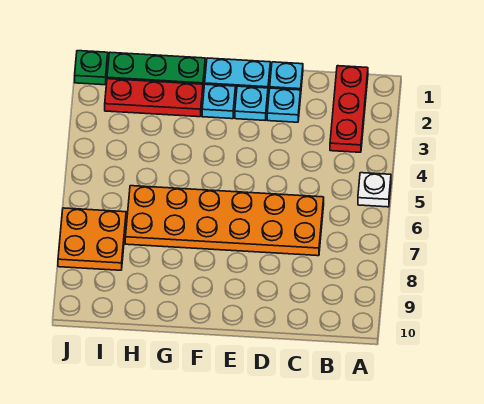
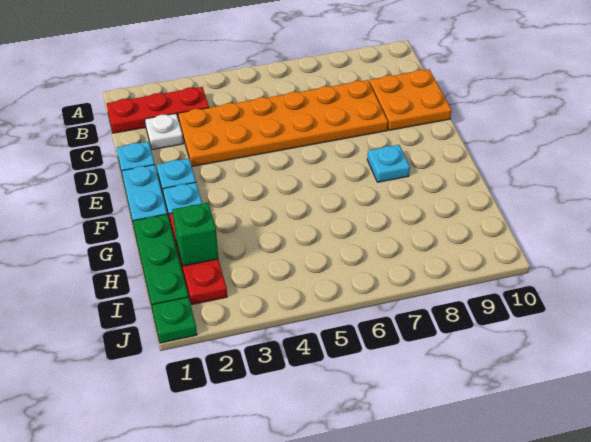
white plate A5 level 1 -> white plate C2 level 1
orange plate C6:H7 level 1 -> orange plate C3:D8 level 1
cyan plate D2 level 1 -> cyan plate F8 level 1
none -> green brick H2 level 2
orange plate I7:J8 level 1 -> orange plate C9:D10 level 1

